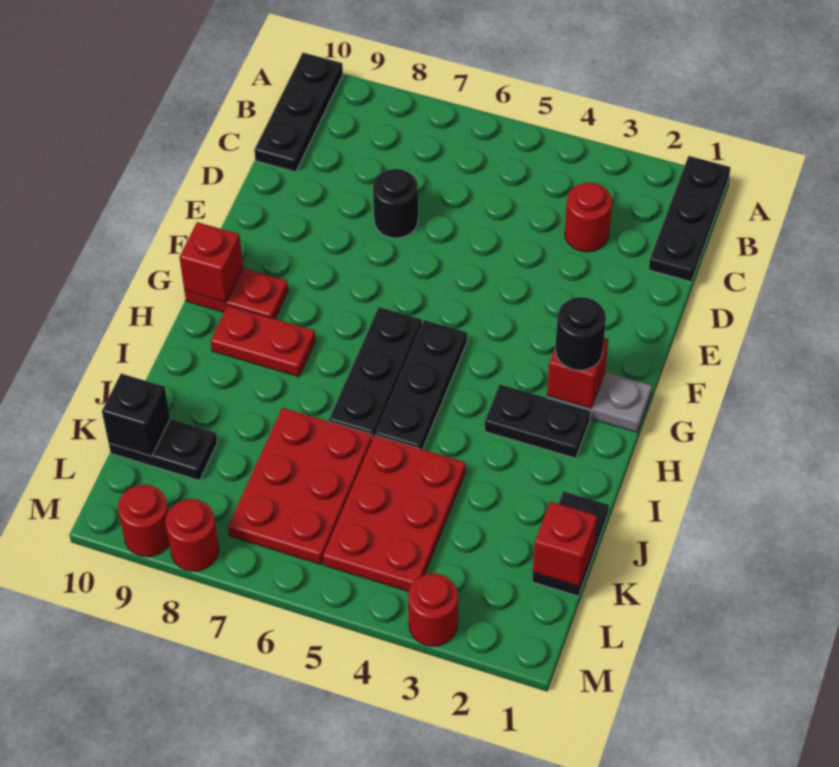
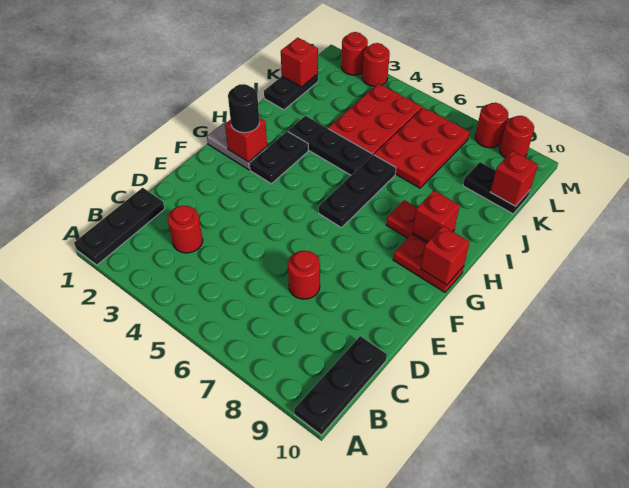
black round brick D7 level 1 -> red round brick D7 level 1
black plate G5:I5 level 1 -> black plate I3:I5 level 1
black plate H2:H3 level 1 -> black plate G3:H3 level 1
none -> red brick H9 level 2
black brick K10 level 2 -> red brick K10 level 2
none -> red round brick M2 level 1

